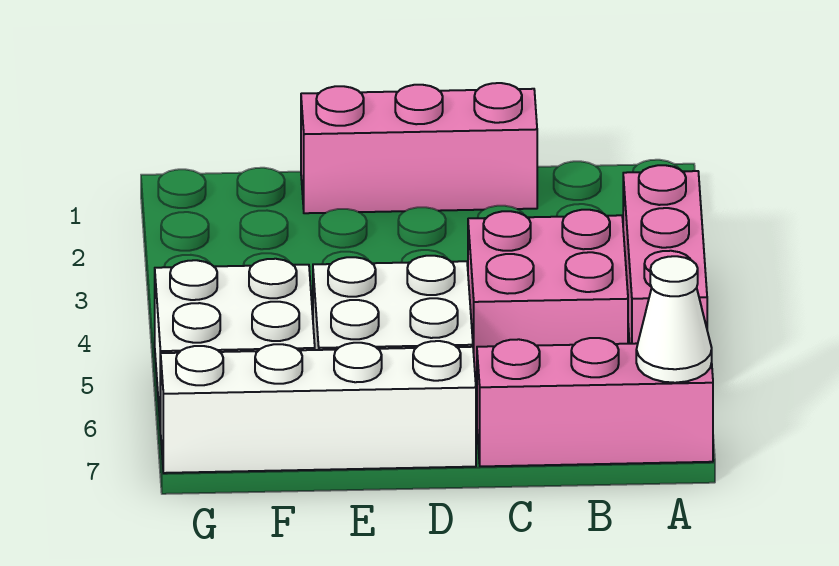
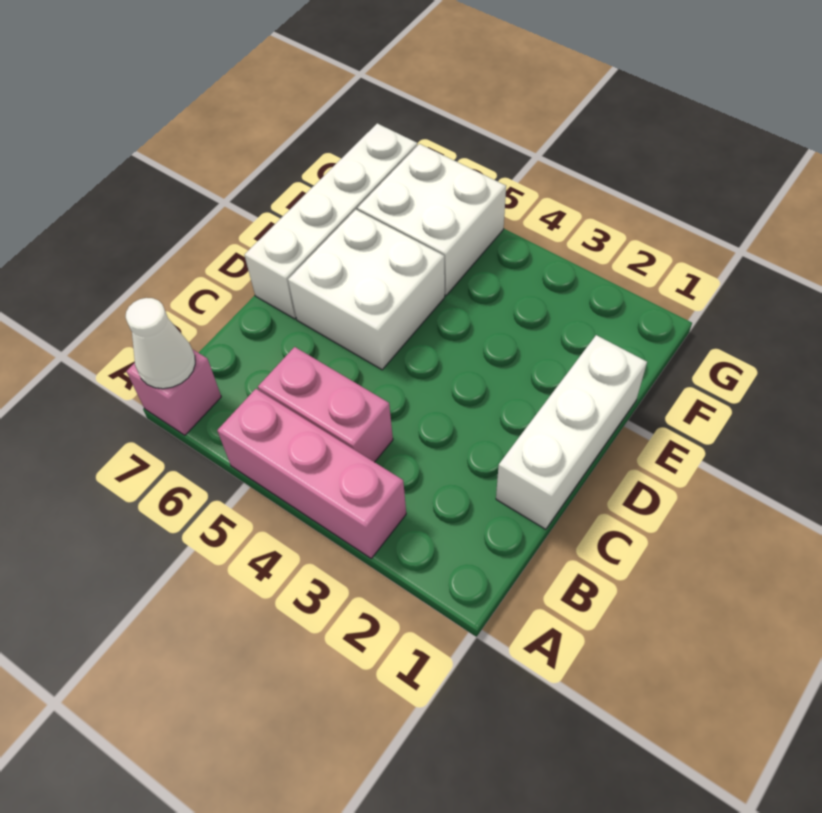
pink brick A7:C7 level 1 -> pink brick A7 level 1
pink brick B4:C5 level 1 -> pink brick B4:B5 level 1
pink brick C1:E1 level 1 -> white brick C1:E1 level 1

